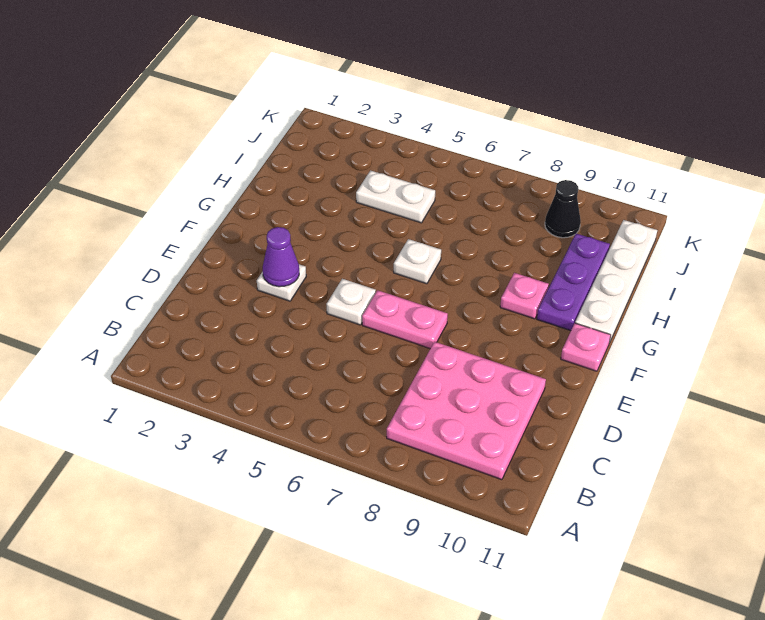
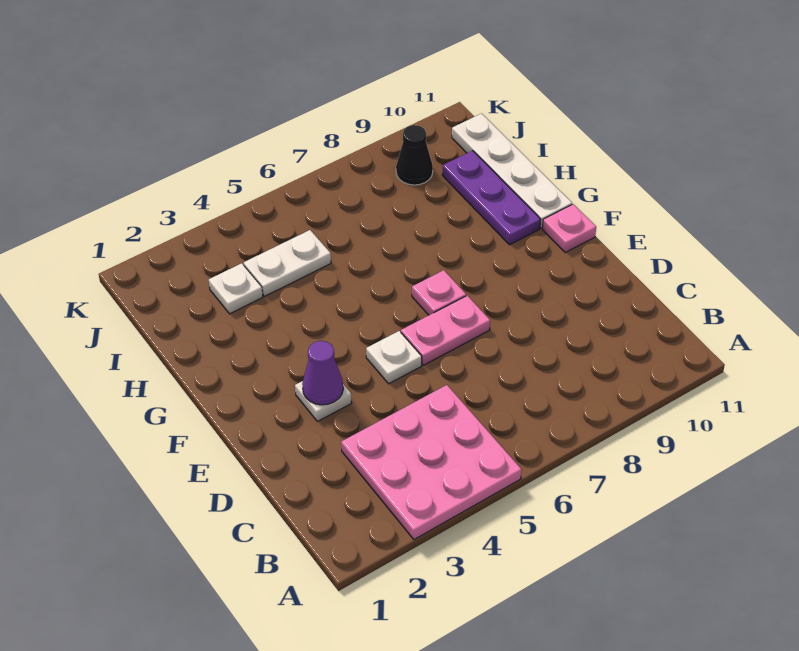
pink plate B8:D10 level 1 -> pink plate A3:C5 level 1
white plate G6 level 1 -> white plate I3 level 1
pink plate G9 level 1 -> pink plate F7 level 1

